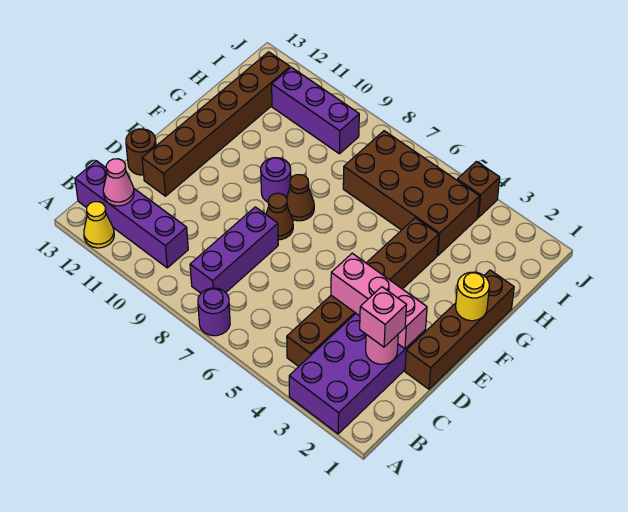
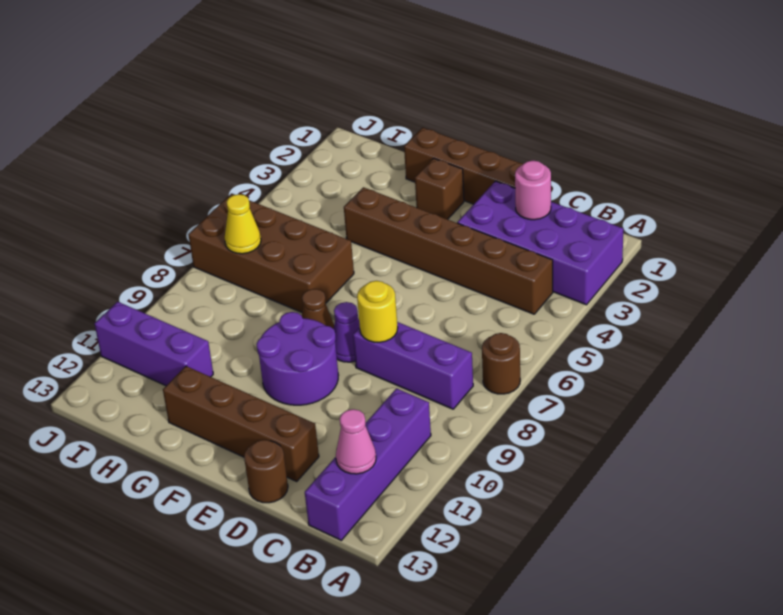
purple round brick A7 level 1 -> brown round brick A7 level 1
yellow cone A12 level 1 -> yellow cone I7 level 2
pink brick C2 level 3 -> none
pink brick D2:D4 level 2 -> none
brown brick D12:I12 level 1 -> brown brick D12:G12 level 1
brown cone E8 level 1 -> purple cone E8 level 1
yellow round brick F1 level 2 -> yellow round brick D8 level 2
purple round brick F9 level 1 -> purple round brick E9:F10 level 1
brown brick H4:I7 level 1 -> brown brick G6:J7 level 1
purple brick I9:I11 level 1 -> purple brick H11:J11 level 1
brown brick J4 level 1 -> brown brick F2 level 1

